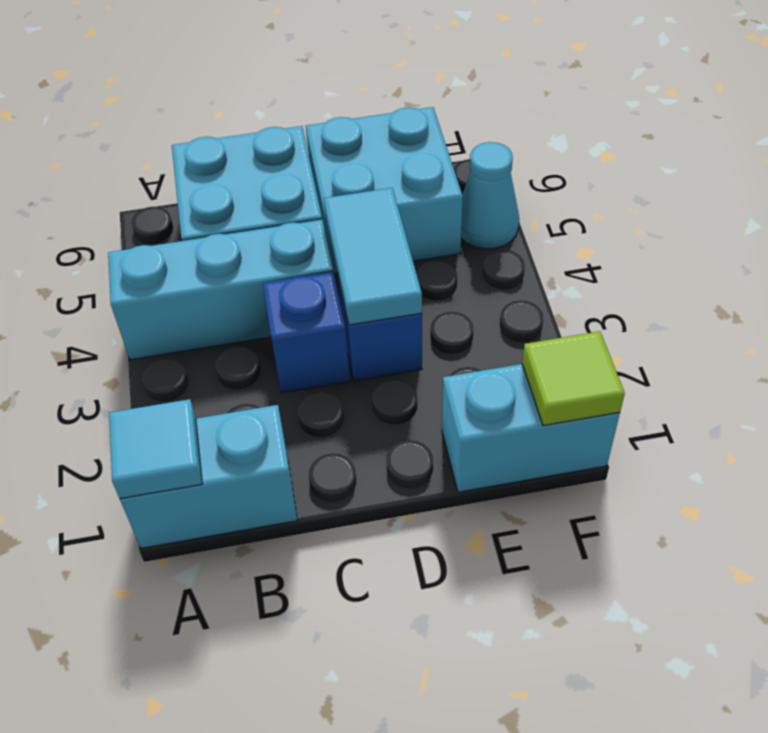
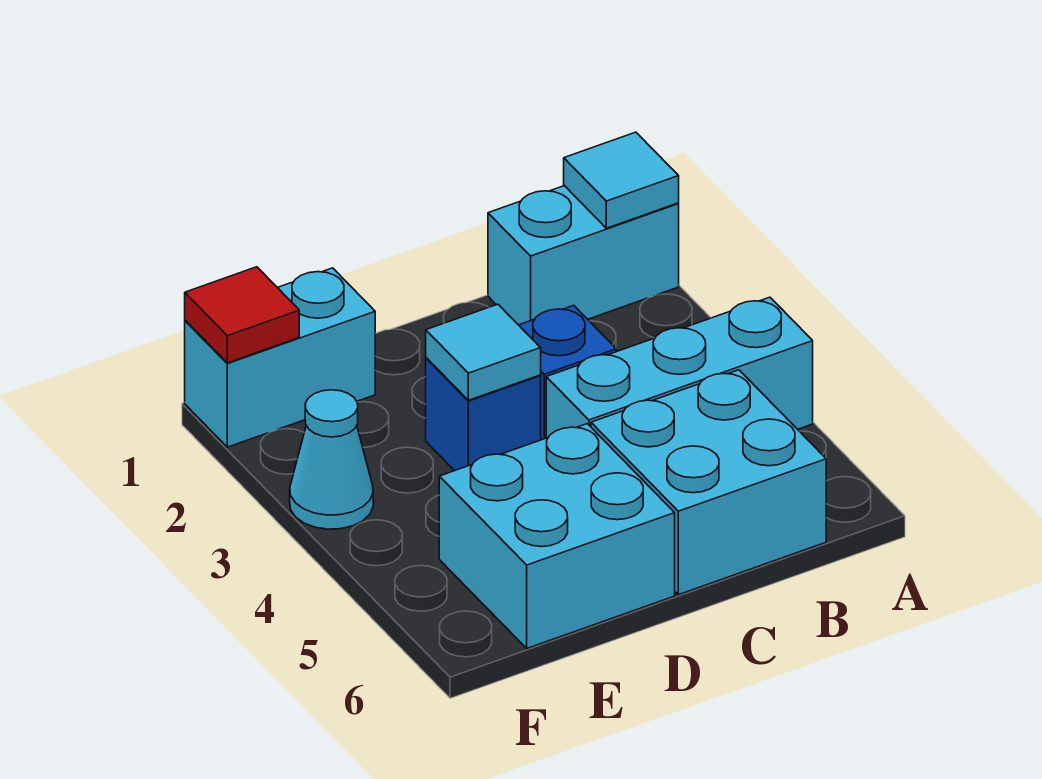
cyan tile D3:D4 level 2 -> cyan tile D3 level 2
lime tile F1 level 2 -> red tile F1 level 2
cyan cone F5 level 1 -> cyan cone F3 level 1

